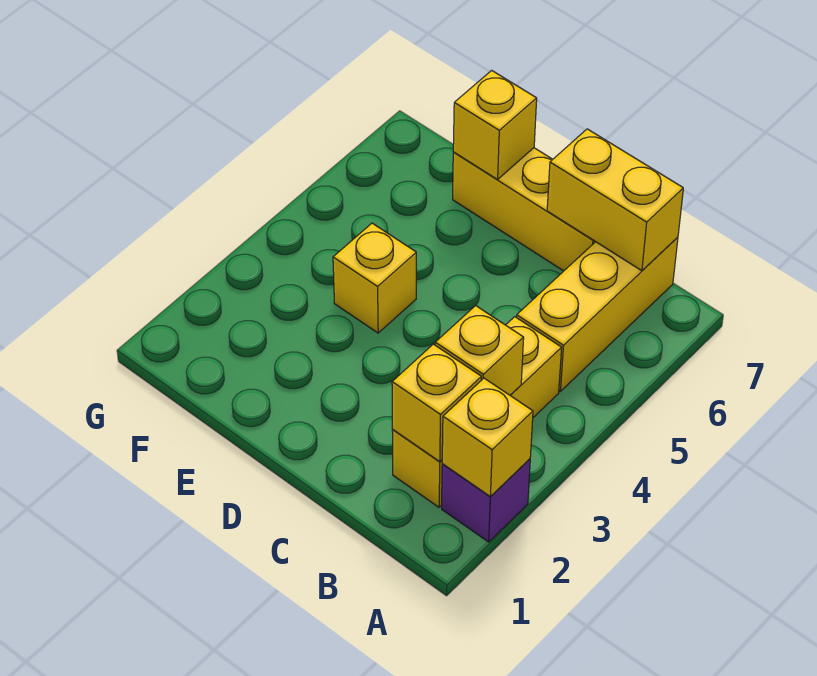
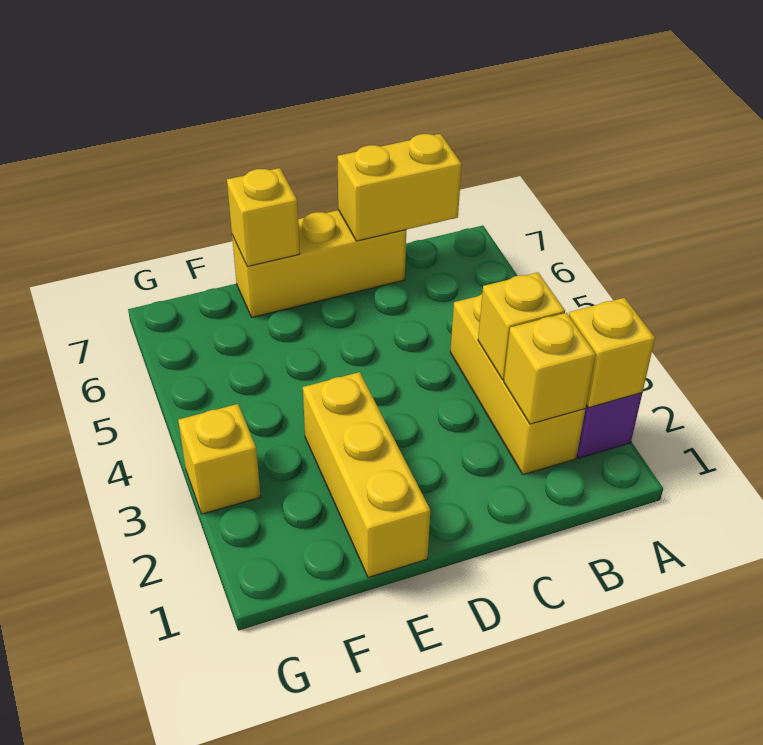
yellow brick B5:B7 level 1 -> yellow brick E1:E3 level 1
yellow brick E4 level 1 -> yellow brick G3 level 1

